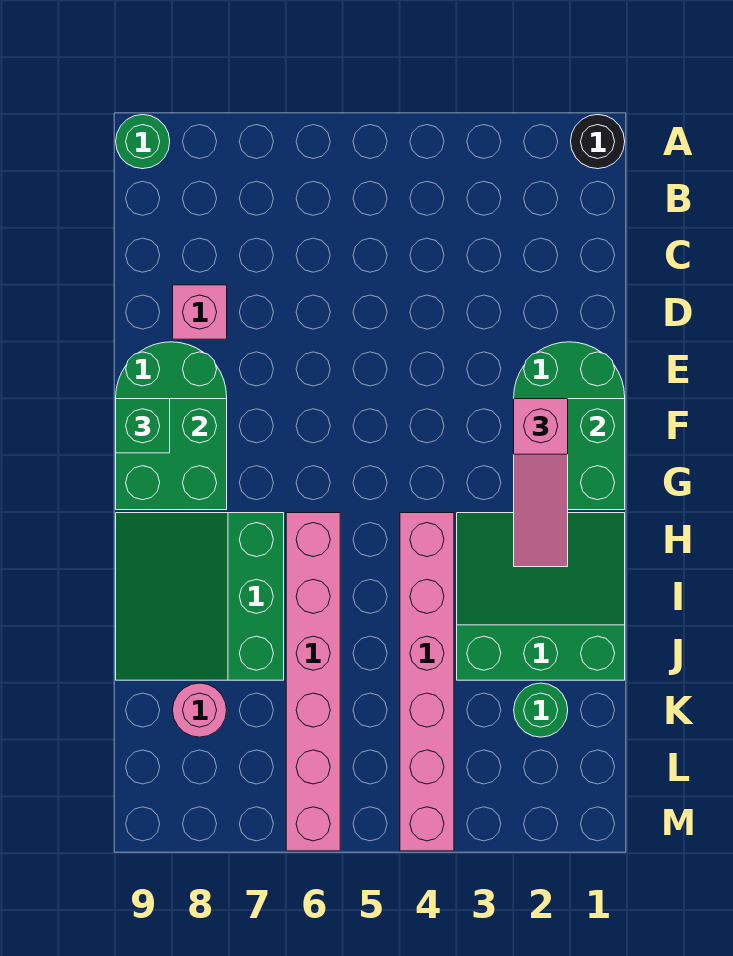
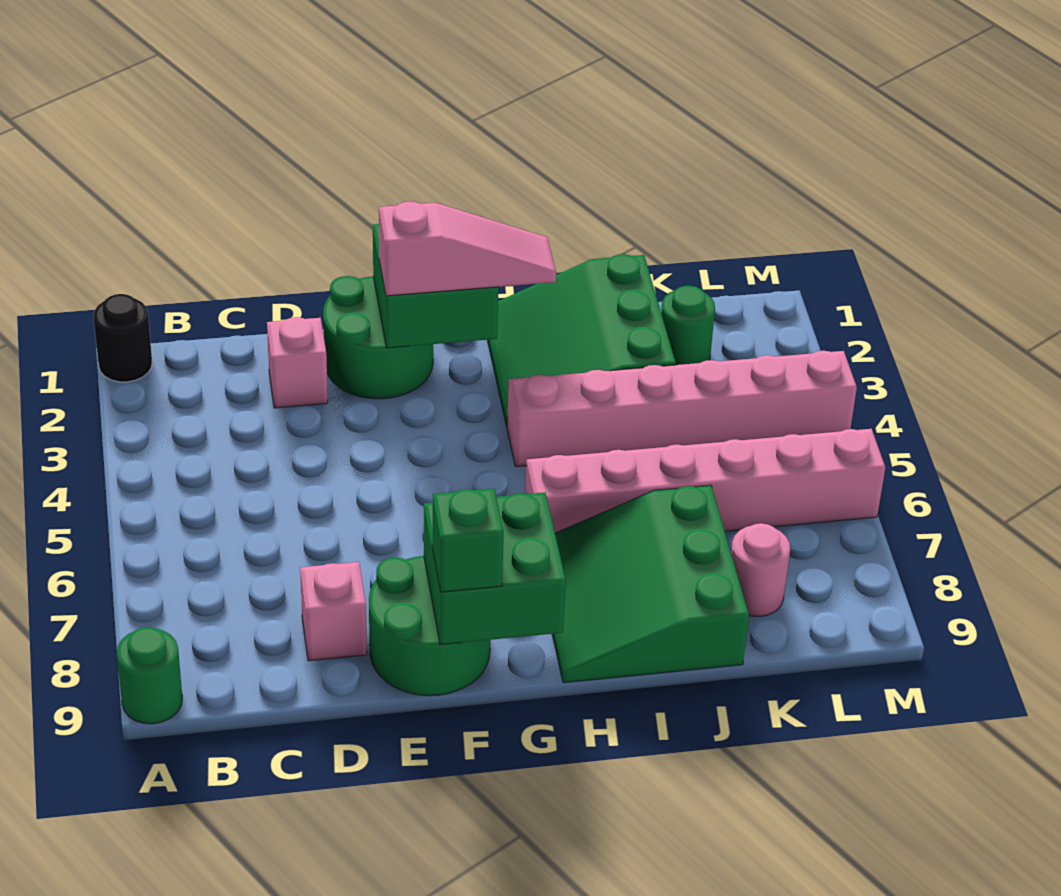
none -> pink brick D2 level 1
green slope H7:J9 level 1 top 7 -> green slope H7:J9 level 1 top J

